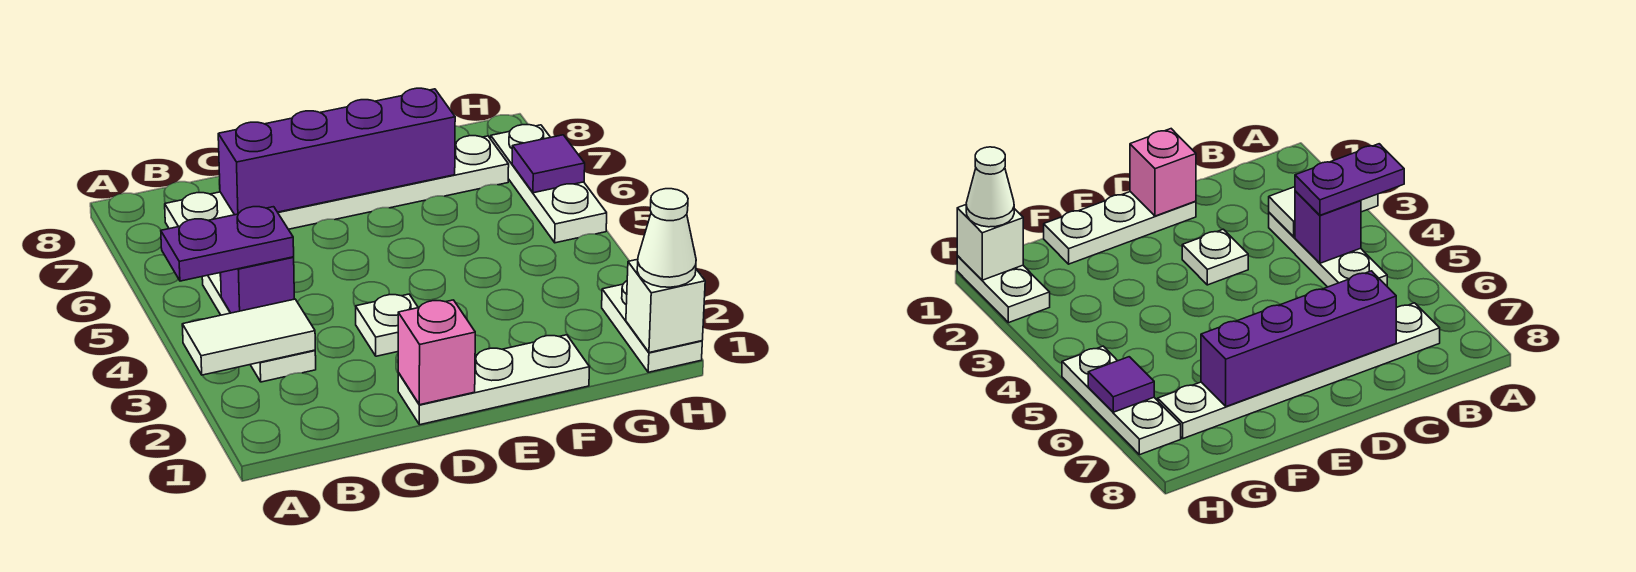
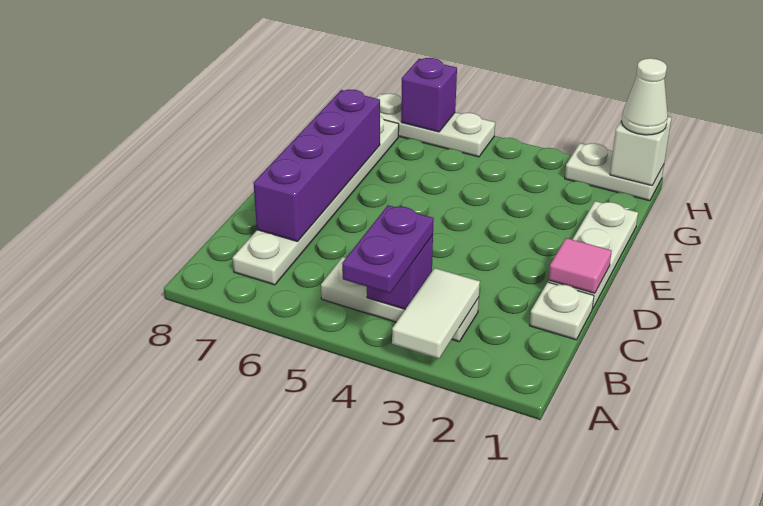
pink brick D1 level 2 -> pink tile D1 level 2
white plate D3 level 1 -> white plate C1 level 1
purple tile H6 level 2 -> purple brick H6 level 2

